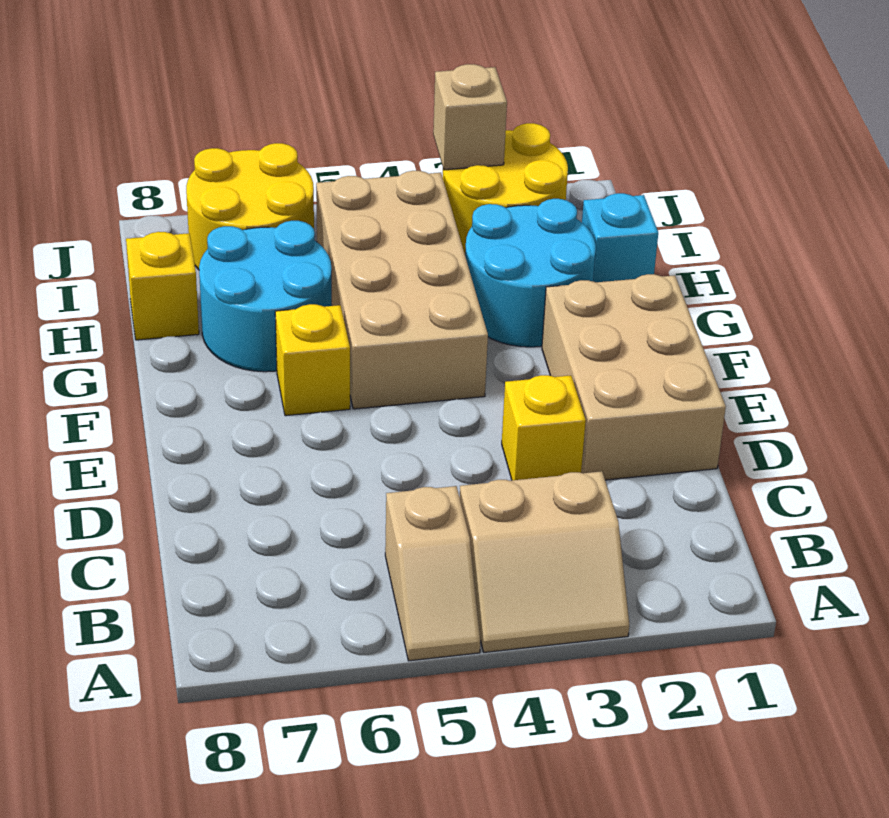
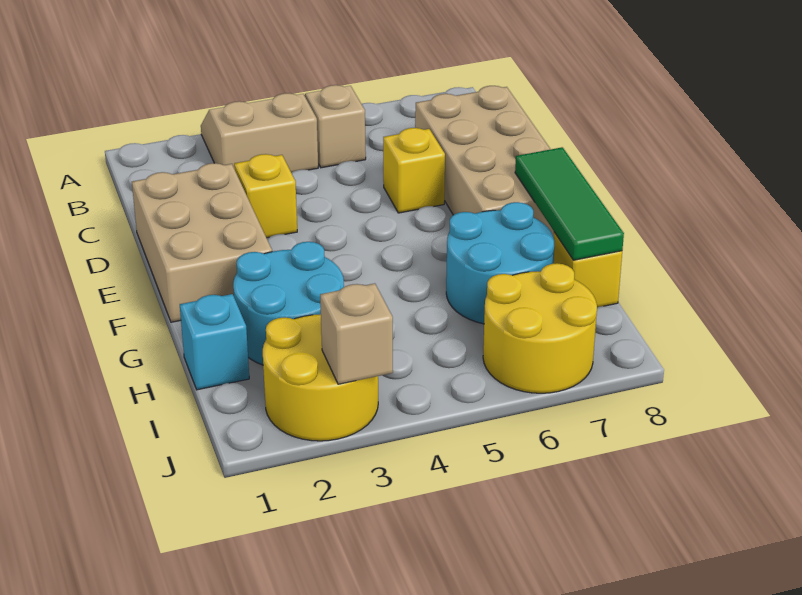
tan brick F4:I5 level 1 -> tan brick C7:F8 level 1
yellow brick F6 level 1 -> yellow brick D6 level 1
none -> green tile F8:H8 level 2

